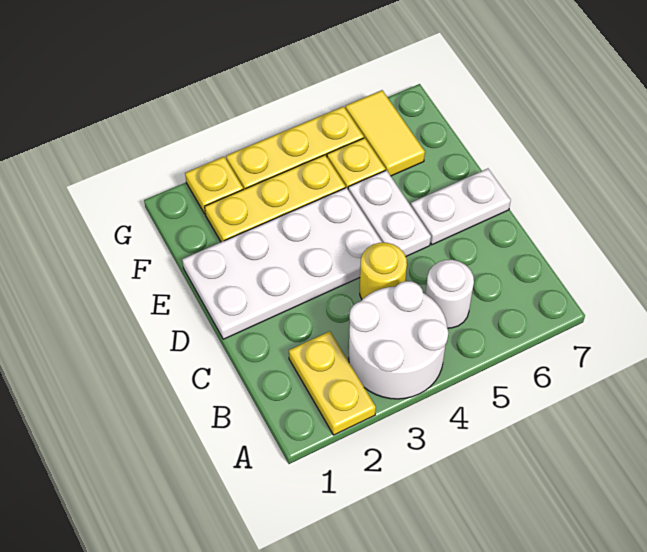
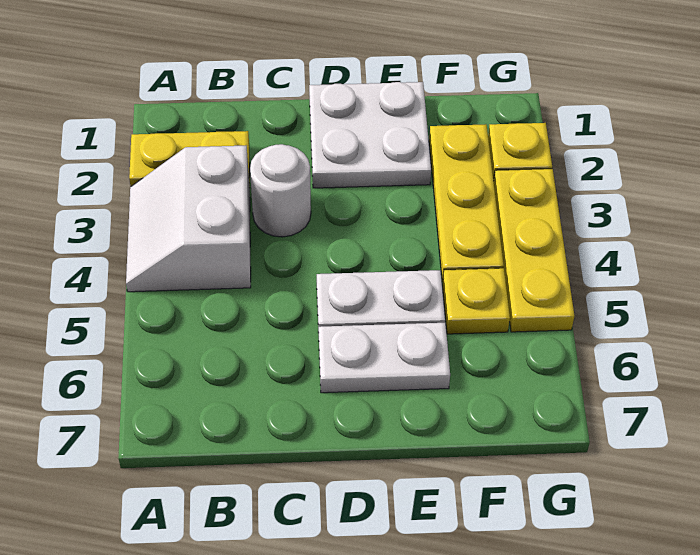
white round brick A3:B4 level 1 -> white slope A3:B4 level 1 top B
white round brick B5 level 1 -> white round brick C3 level 1
yellow round brick C4 level 1 -> none
white plate D1:E4 level 1 -> white plate D1:E2 level 1
white plate D6:D7 level 1 -> white plate D6:E6 level 1
yellow tile F6:G6 level 1 -> none

